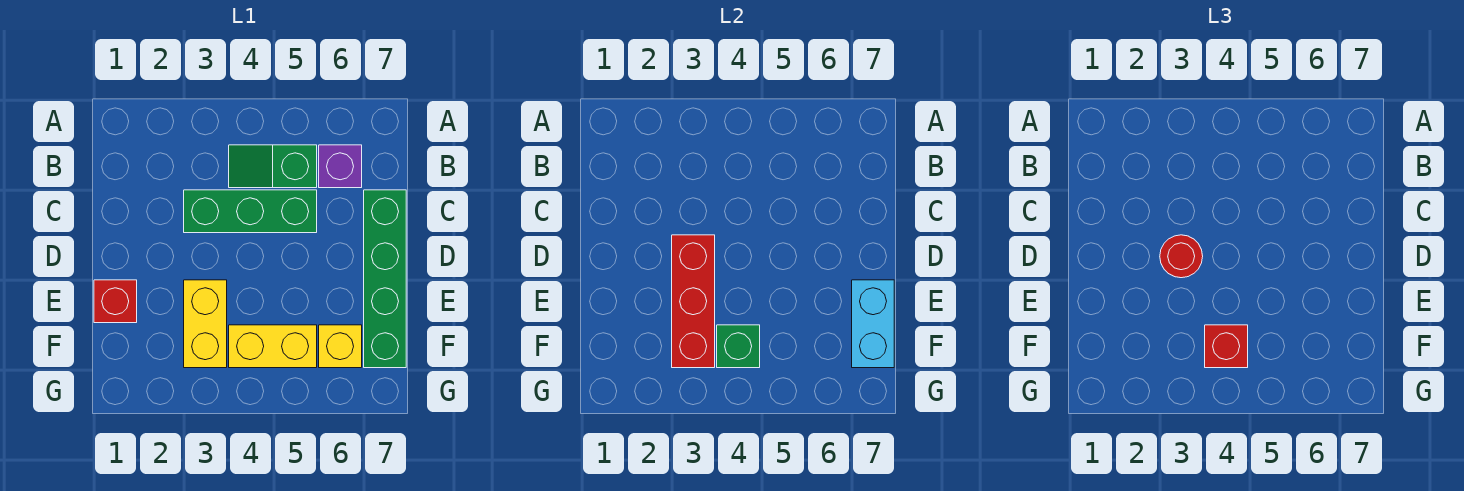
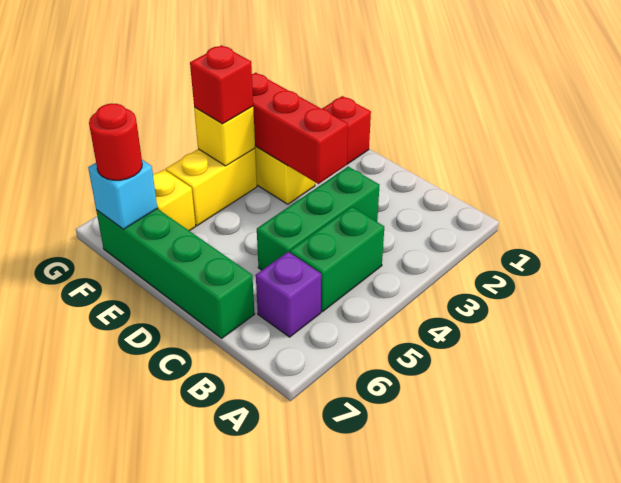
green slope B4:B5 level 1 top 5 -> green brick B4:B5 level 1
red round brick D3 level 3 -> red round brick F7 level 3
cyan brick E7:F7 level 2 -> cyan brick F7 level 2
green brick F4 level 2 -> yellow brick F4 level 2

